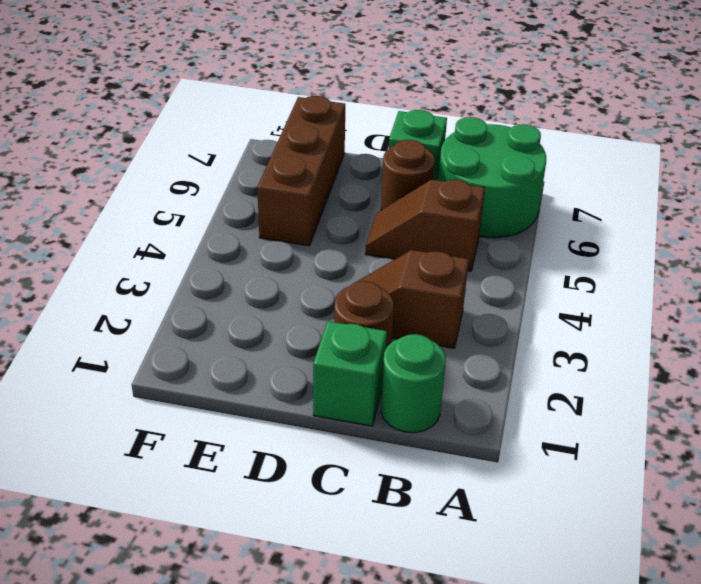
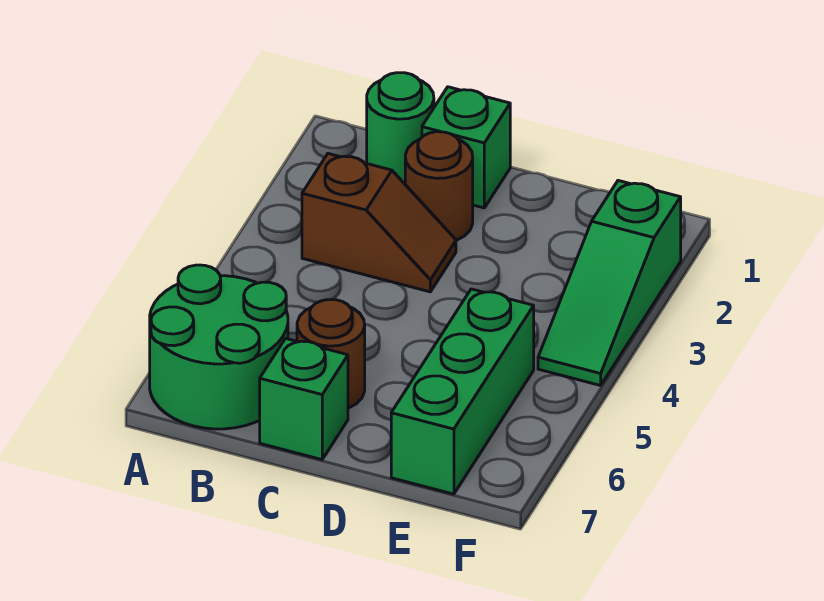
brown slope B5:C5 level 1 top B -> none
brown brick E5:E7 level 1 -> green brick E5:E7 level 1
none -> green slope F2:F4 level 1 top 2

